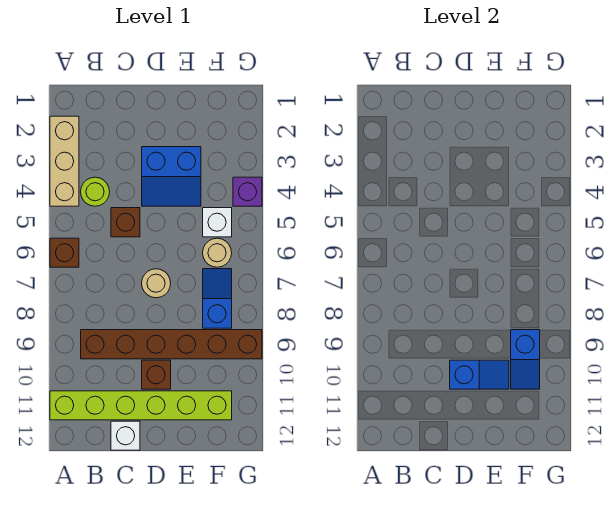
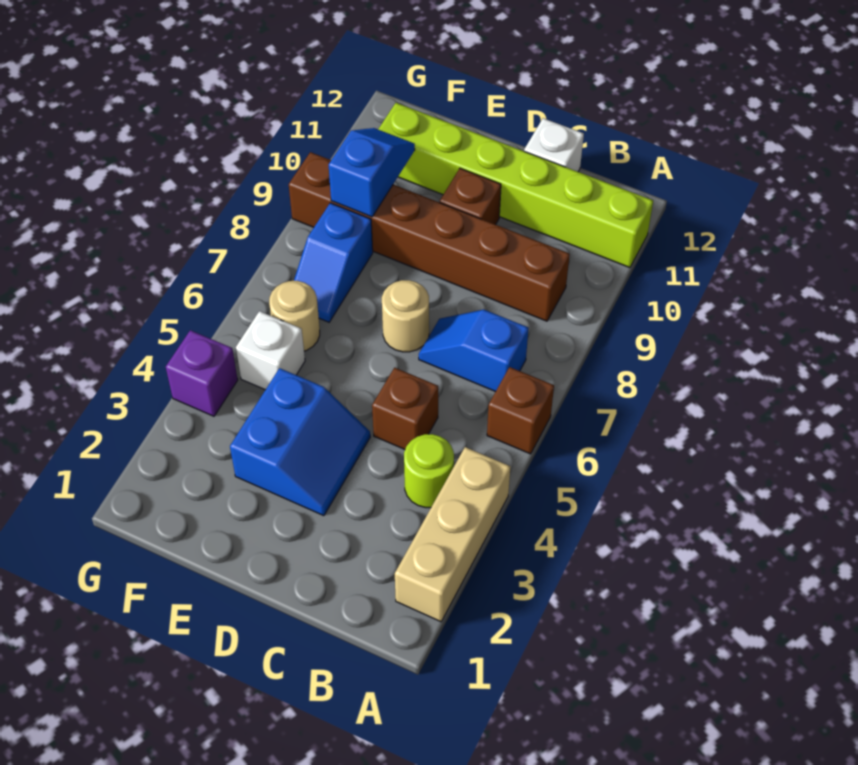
blue slope D3:E4 level 1 top 3 -> blue slope D3:E4 level 1 top E
blue slope D10:E10 level 2 top D -> blue slope B7:C7 level 1 top B

